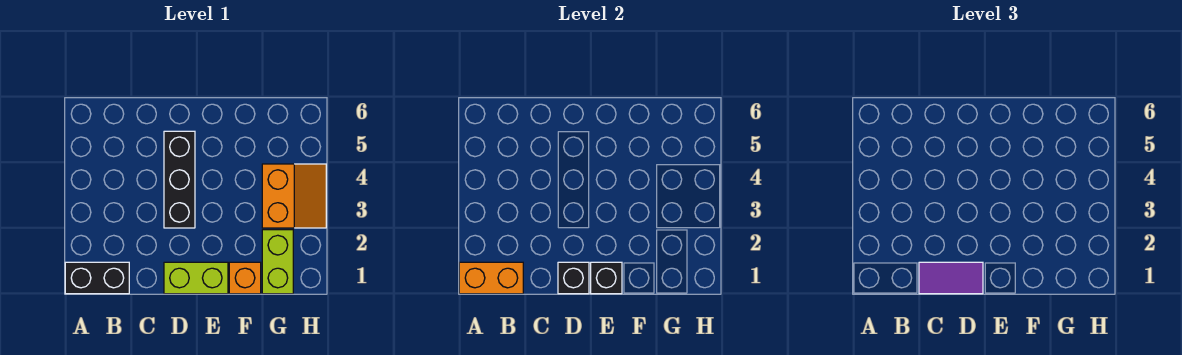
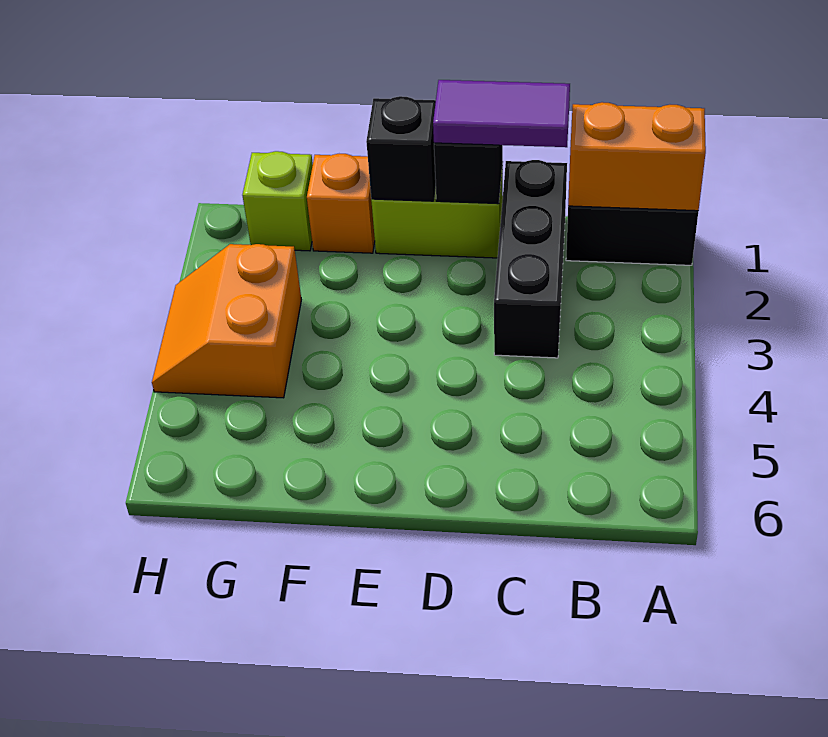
black brick D3:D5 level 1 -> black brick C1:C3 level 1
lime brick G1:G2 level 1 -> lime brick G1 level 1

